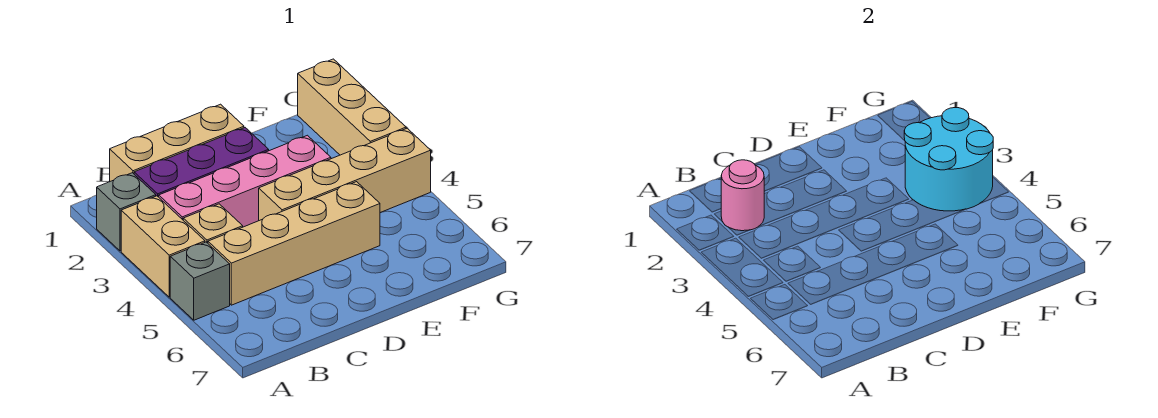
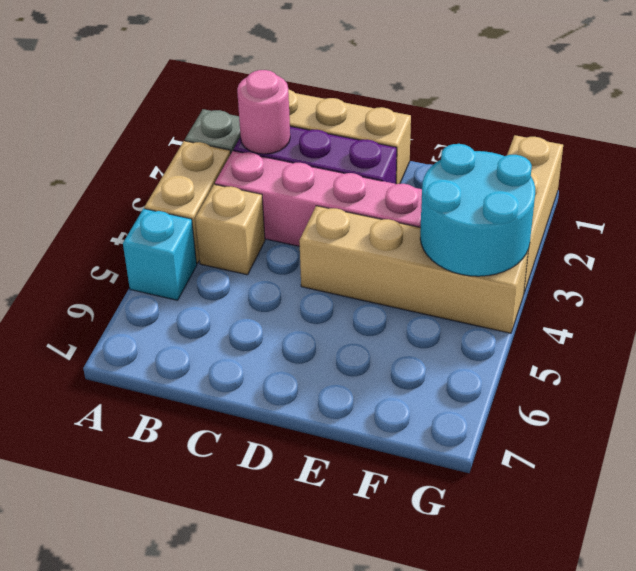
grey brick A5 level 1 -> cyan brick A5 level 1
tan brick B5:E5 level 1 -> none

